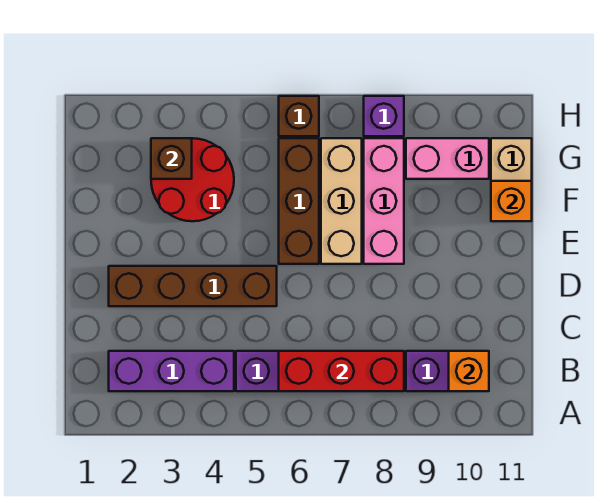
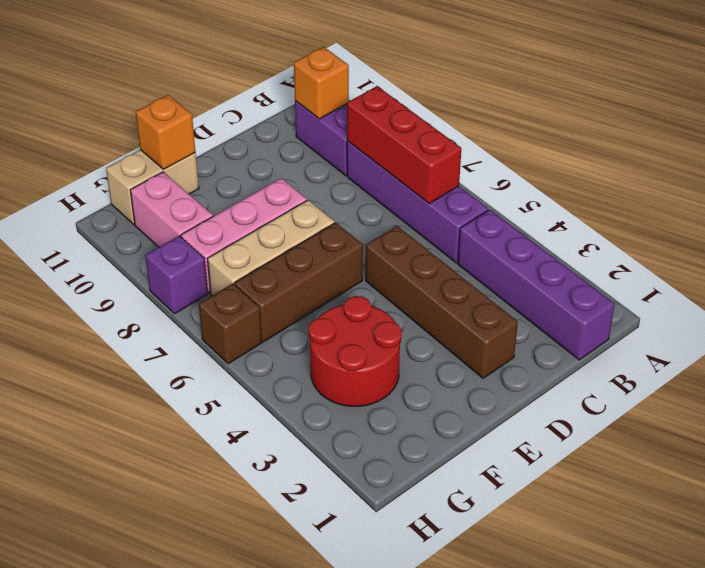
purple brick B2:B4 level 1 -> purple brick B1:B4 level 1
brown brick G3 level 2 -> none

